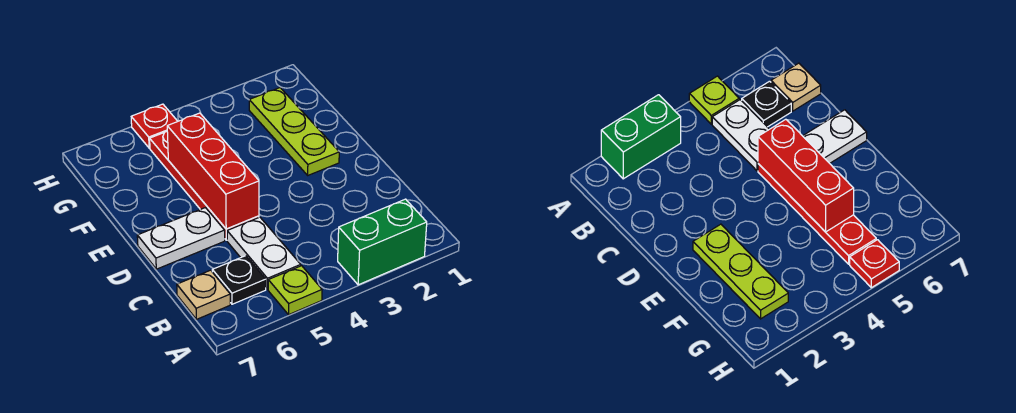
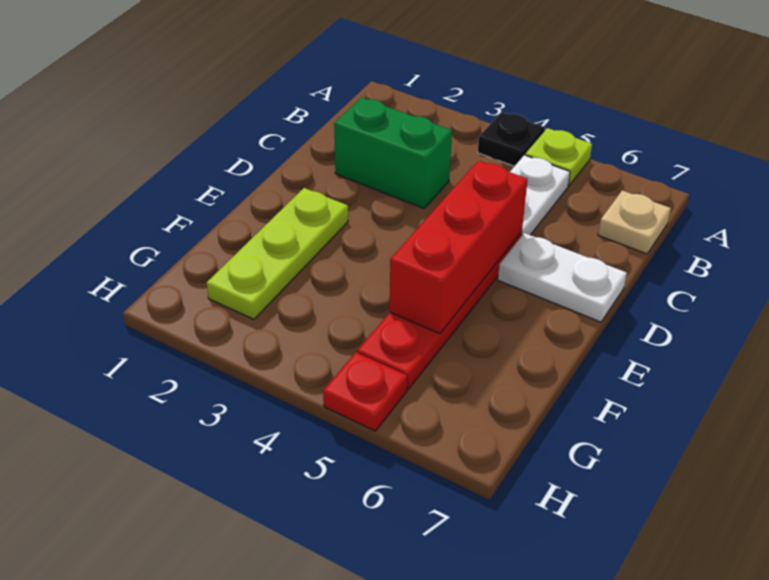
green brick A2:A3 level 1 -> green brick C2:C3 level 1
black plate B6 level 1 -> black plate A4 level 1

